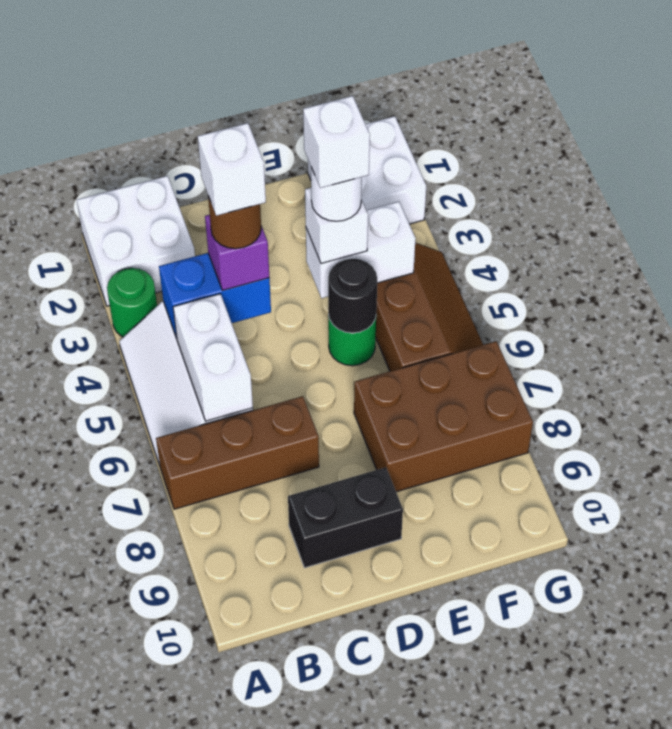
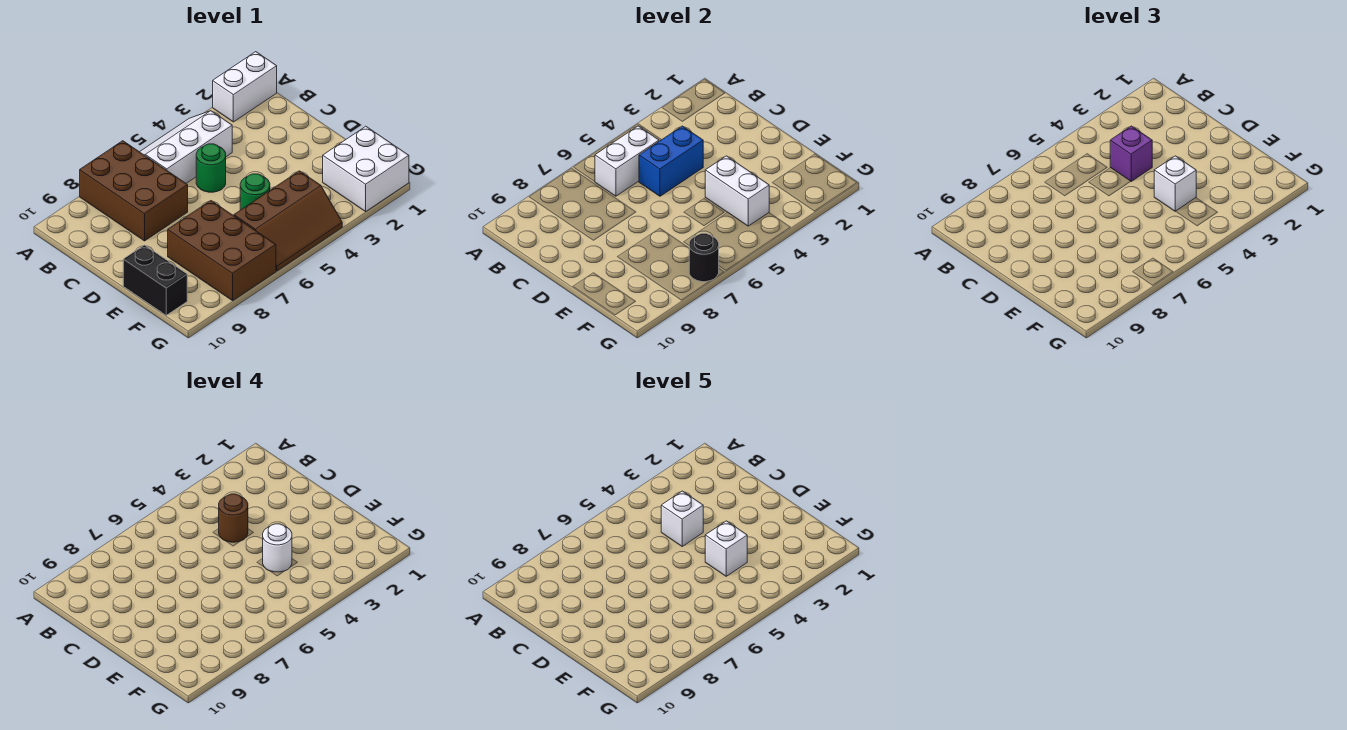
white brick A1:B2 level 1 -> white brick A1:A2 level 1
green round brick A3 level 1 -> green round brick C5 level 1
brown brick A7:C7 level 1 -> brown brick A7:C8 level 1
blue brick B4:C4 level 2 -> blue brick C4:C5 level 2
black brick C9:D9 level 1 -> black brick E10:F10 level 1
black round brick E5 level 2 -> black round brick G7 level 2

